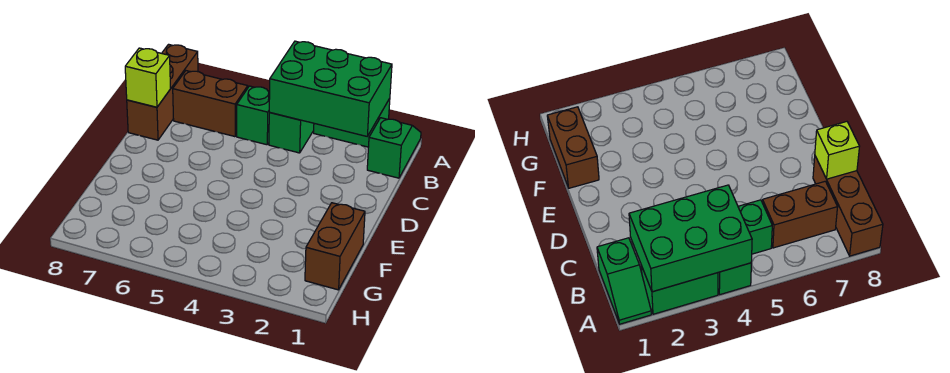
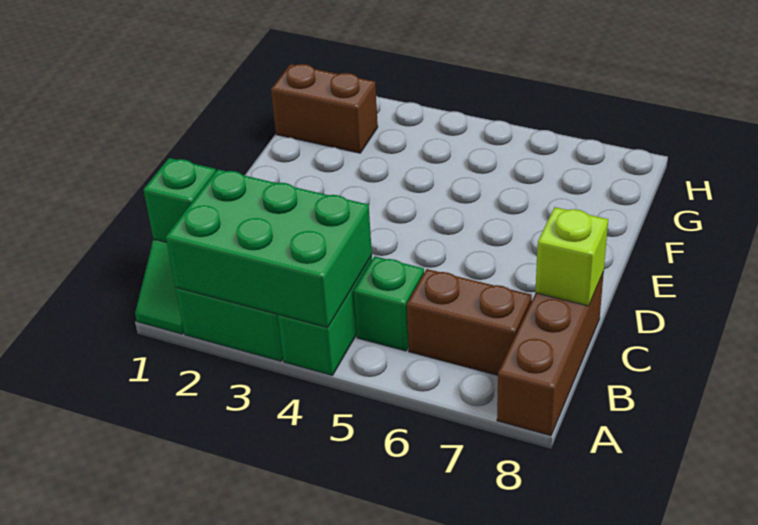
none -> green brick B1 level 2
brown brick F1:G1 level 1 -> brown brick G1:G2 level 1

